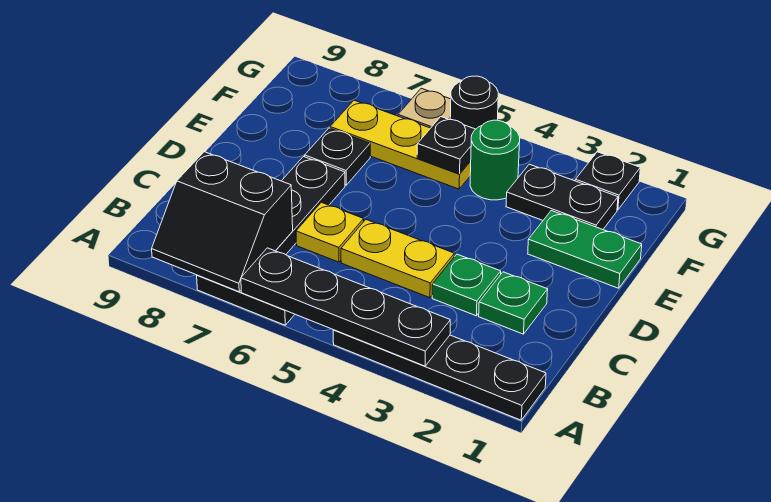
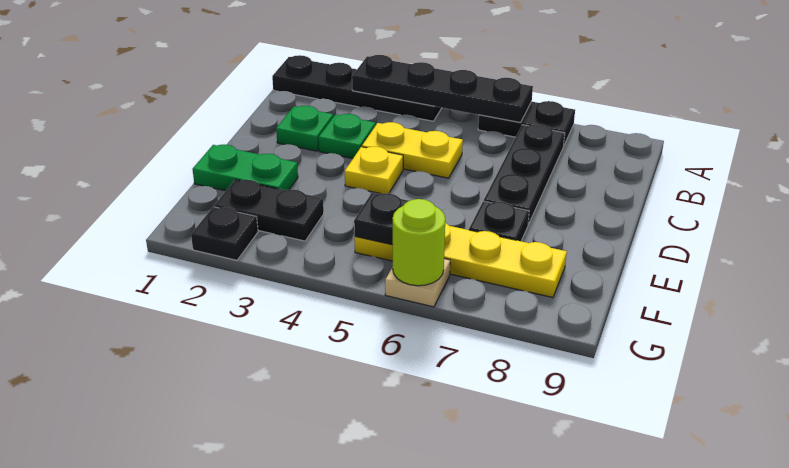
black slope A7:B8 level 2 top B -> none
yellow plate C6 level 1 -> yellow plate D4 level 1
green round brick F4 level 1 -> none
yellow plate F5:F7 level 1 -> yellow plate F5:F8 level 1
black round brick G5 level 1 -> none
none -> lime round brick G6 level 2

